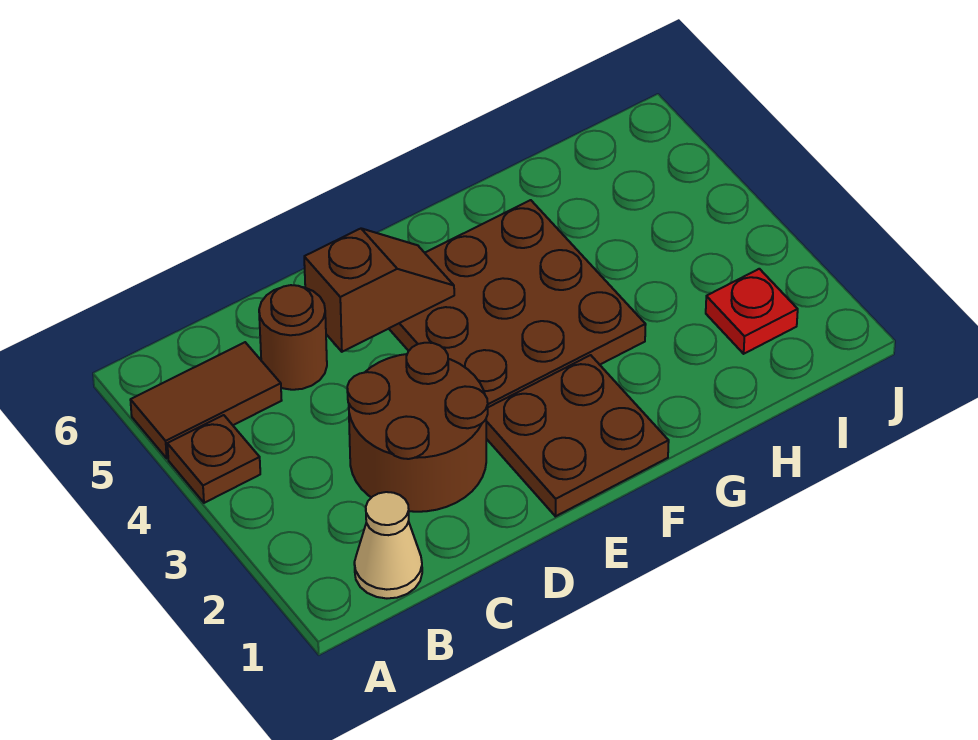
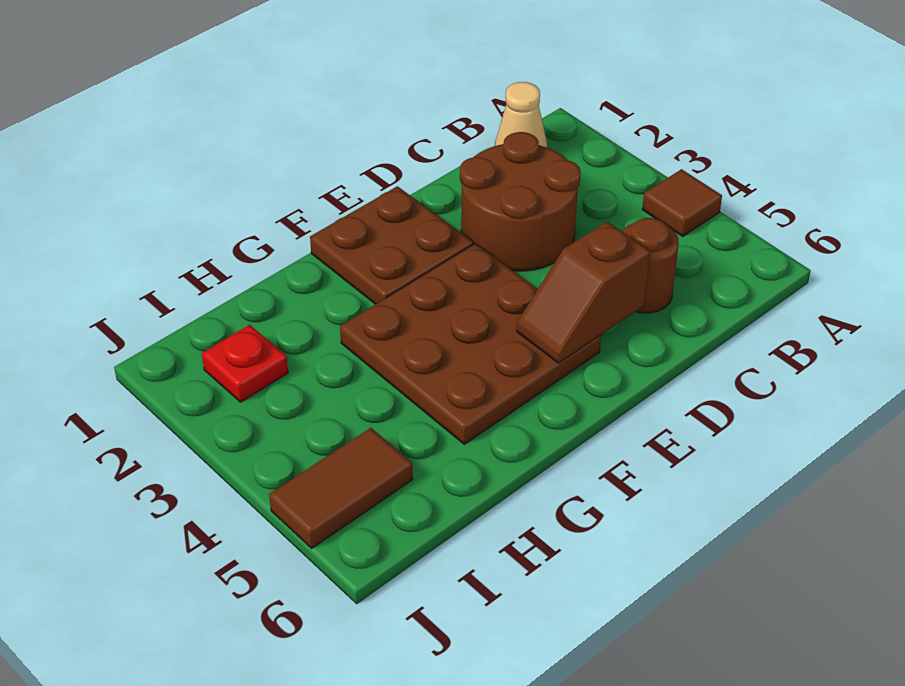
brown plate A4 level 1 -> brown tile A4 level 1
brown tile A5:B5 level 1 -> brown tile I5:J5 level 1

